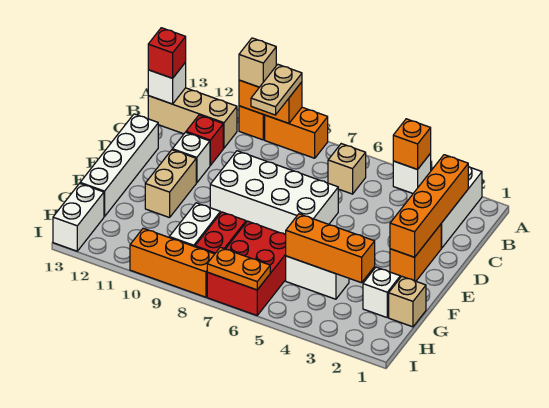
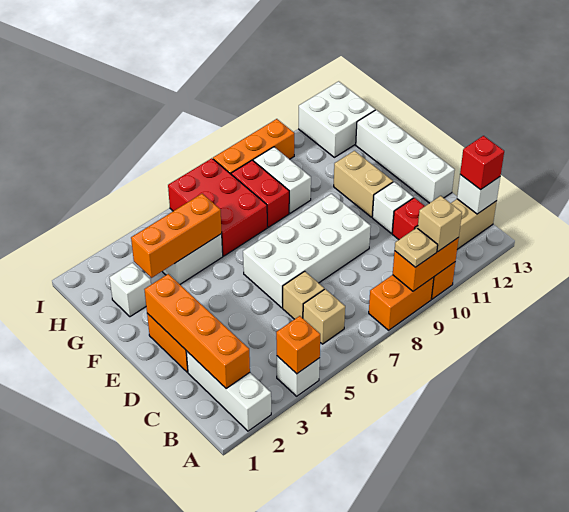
tan plate A9:B9 level 3 -> tan plate A9 level 3
tan brick G1 level 1 -> tan brick C6 level 1
white brick H13:I13 level 1 -> white brick H12:I13 level 1
orange plate I6:I7 level 2 -> none

